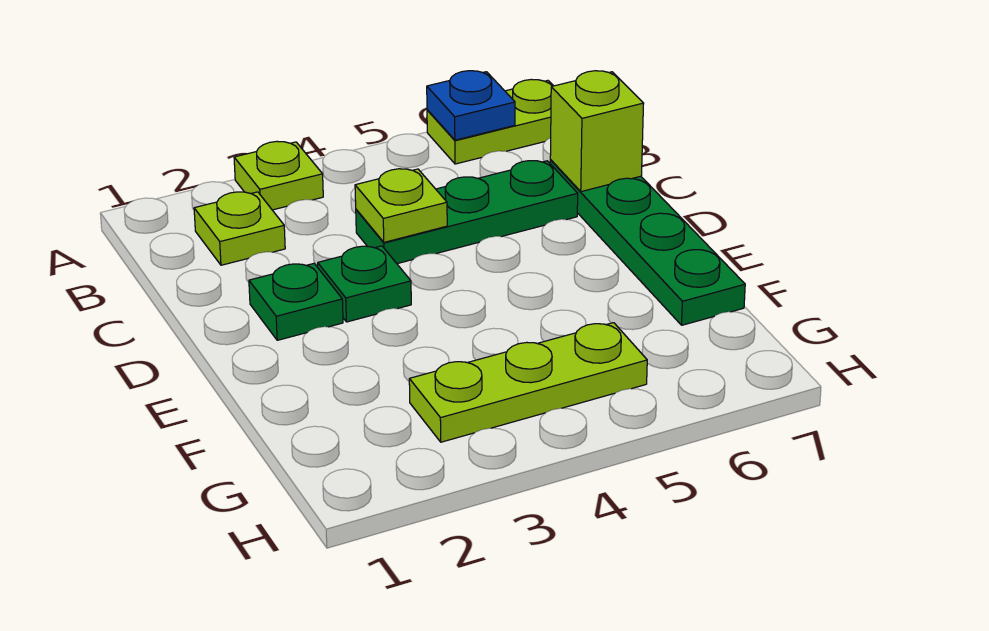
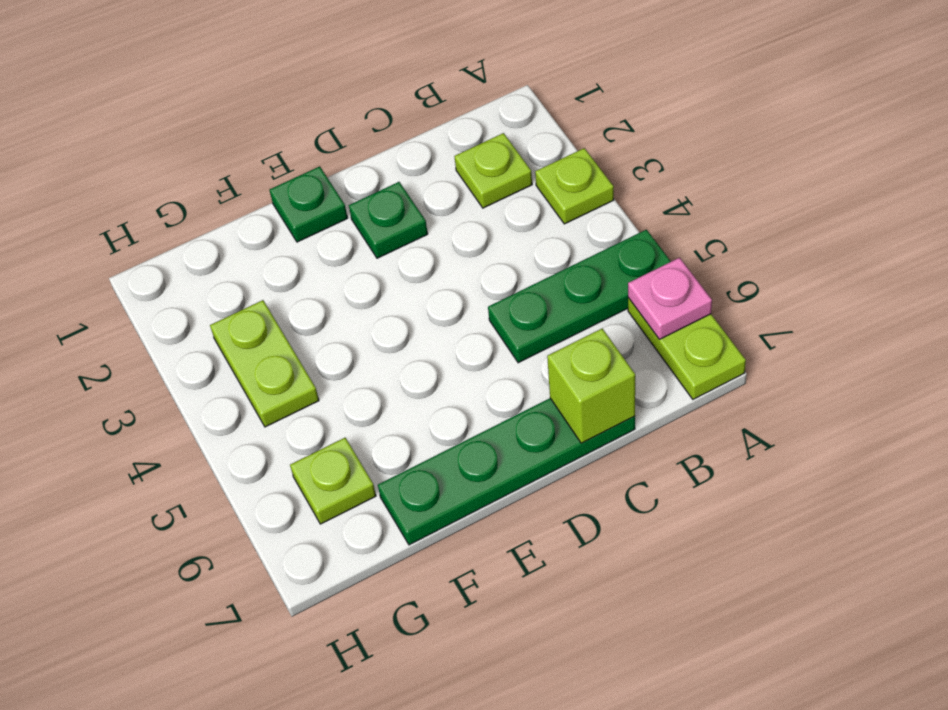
blue plate A6 level 2 -> pink plate A6 level 2
green plate C4:C6 level 1 -> green plate A5:C5 level 1
lime plate C4 level 2 -> lime plate G6 level 1
green plate D3 level 1 -> green plate E1 level 1
lime plate G3:G5 level 1 -> lime plate G3:G4 level 1

